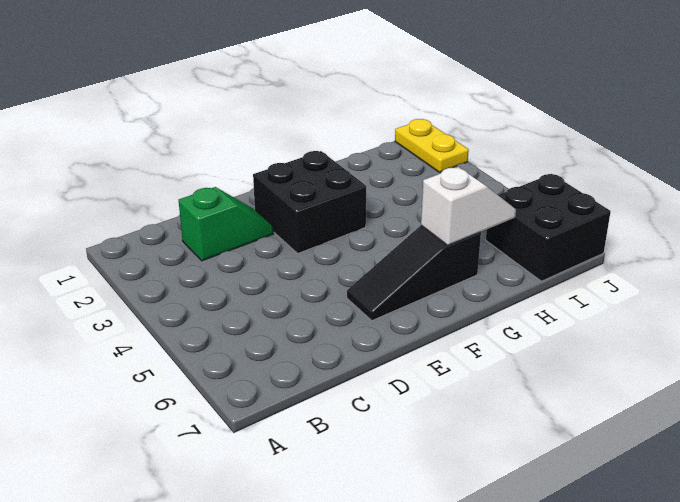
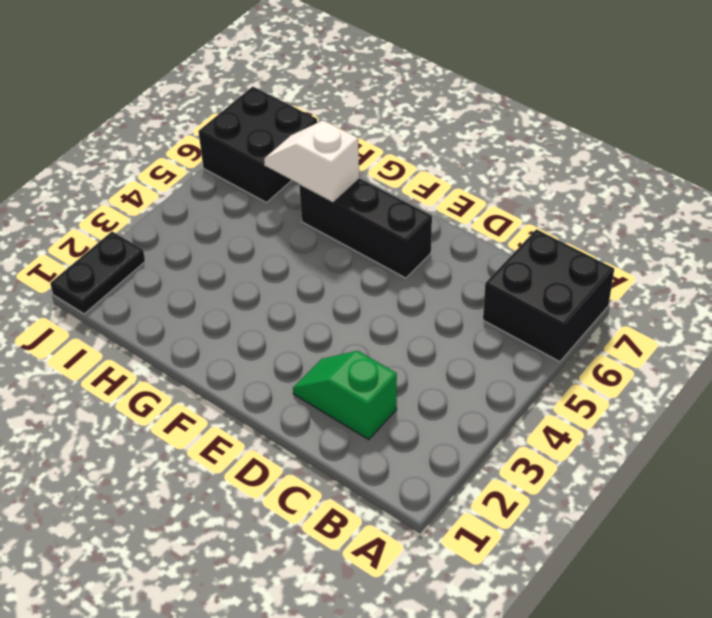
black brick E2:F3 level 1 -> black brick A6:B7 level 1
black slope E6:G6 level 1 top G -> black brick E6:G6 level 1
yellow plate J1:J2 level 1 -> black plate J1:J2 level 1

